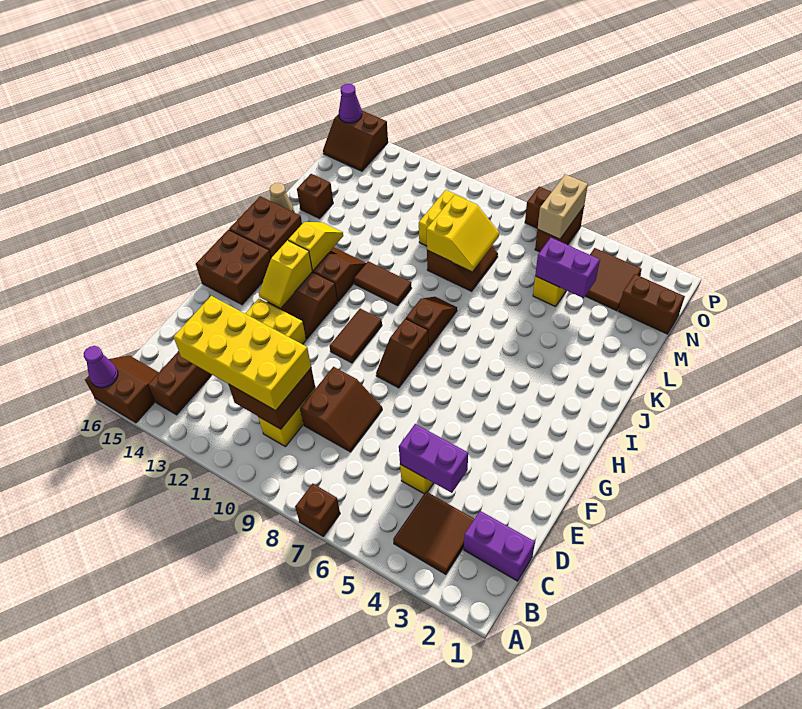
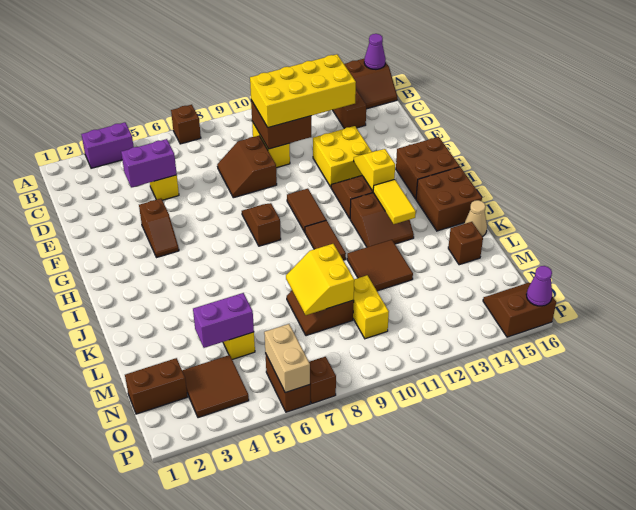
brown tile B3:C4 level 1 -> brown tile K11:L12 level 1
purple brick C1:C2 level 1 -> purple brick A3:A4 level 1
brown slope I8:J8 level 1 top I -> brown slope F4:G4 level 1 top F
yellow slope I13:J13 level 2 top I -> yellow tile I13:J13 level 2
brown tile J10:J11 level 1 -> brown tile I10:J10 level 1

